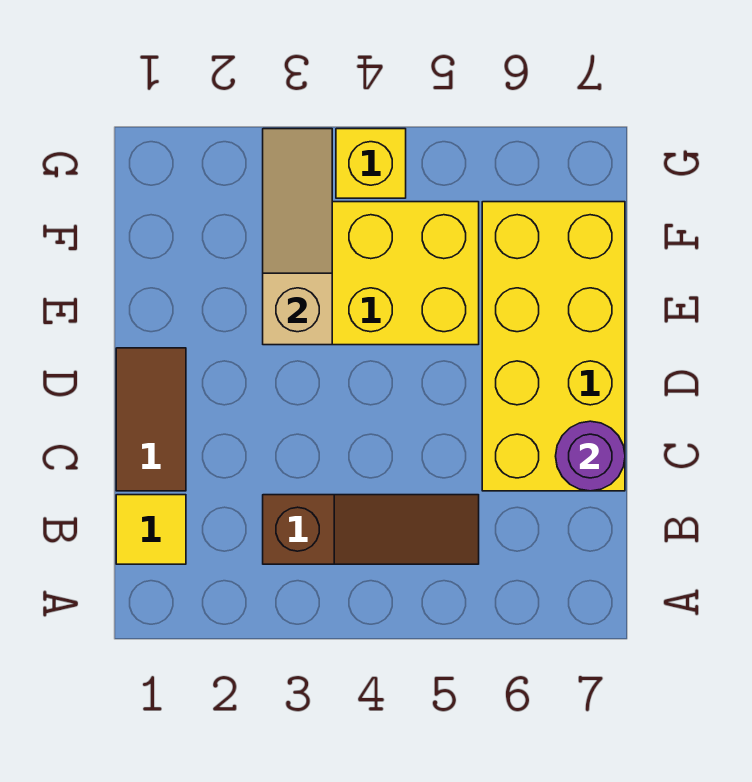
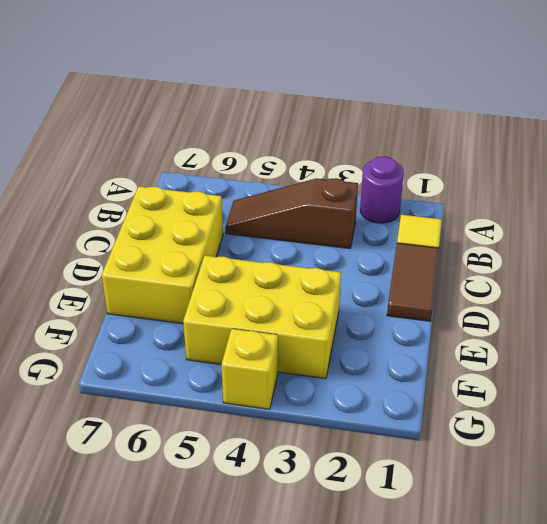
yellow brick C6:F7 level 1 -> yellow brick C6:E7 level 1
purple round brick C7 level 2 -> purple round brick A2 level 1
tan slope E3:G3 level 2 top E -> none

